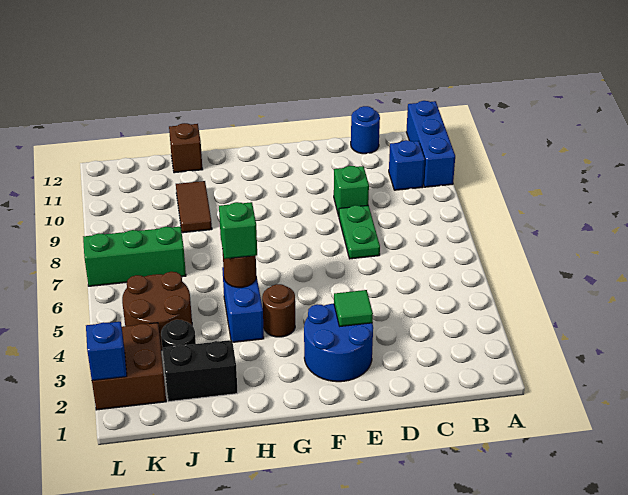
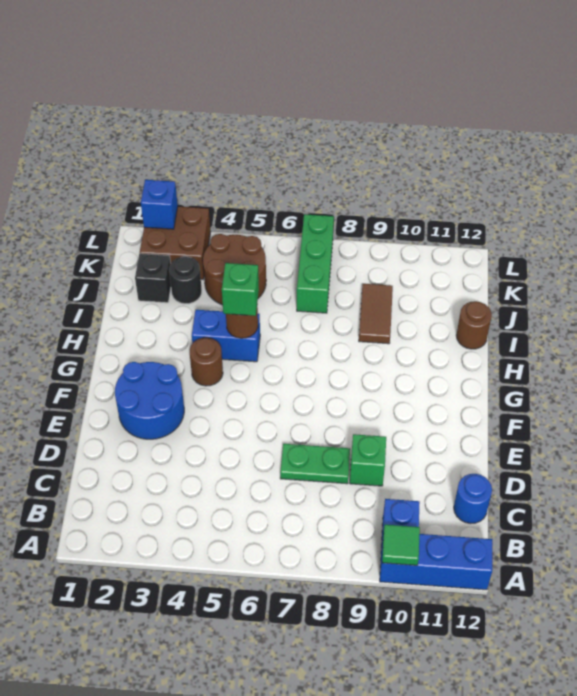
green tile E3 level 2 -> green tile A10 level 2
black brick I2:J2 level 1 -> black brick J2 level 1
brown tile I9:I10 level 1 -> brown tile I9:J9 level 1
brown brick I12 level 1 -> brown round brick I12 level 1

